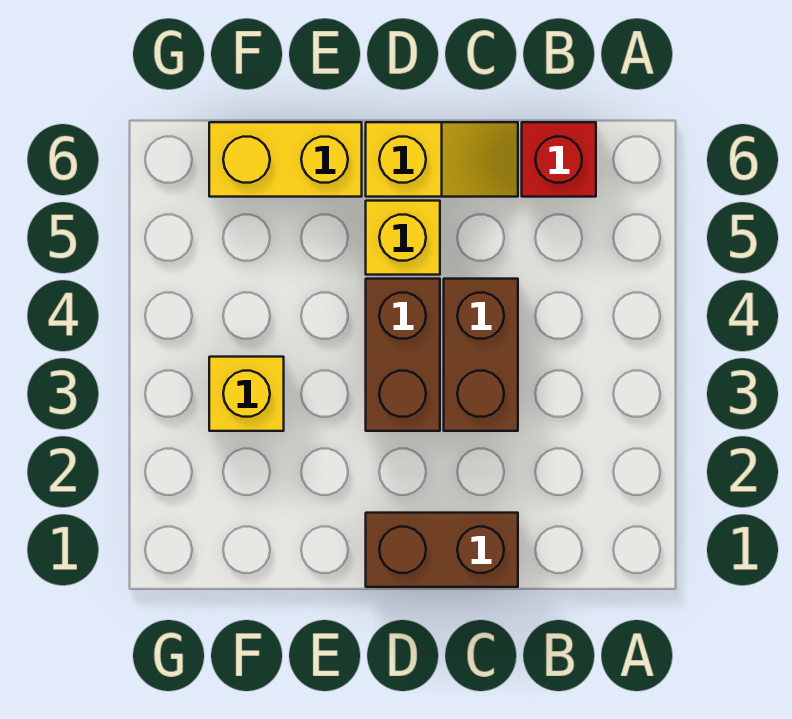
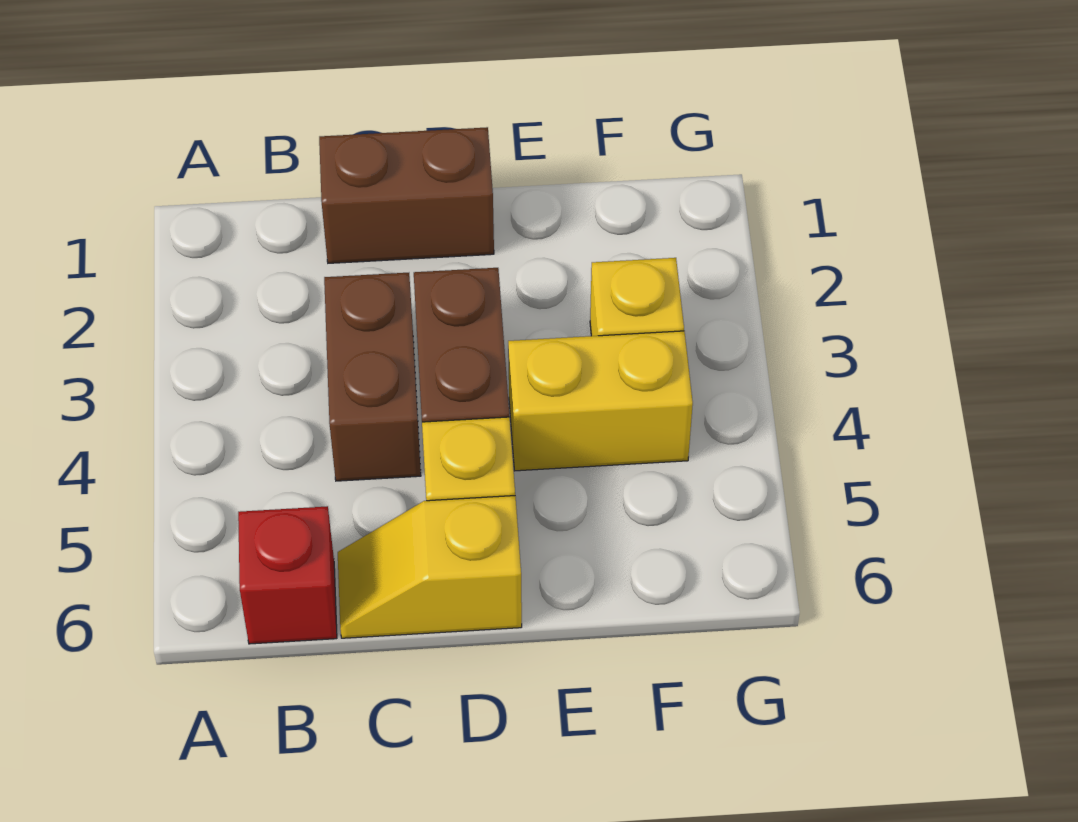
yellow brick E6:F6 level 1 -> yellow brick E4:F4 level 1

